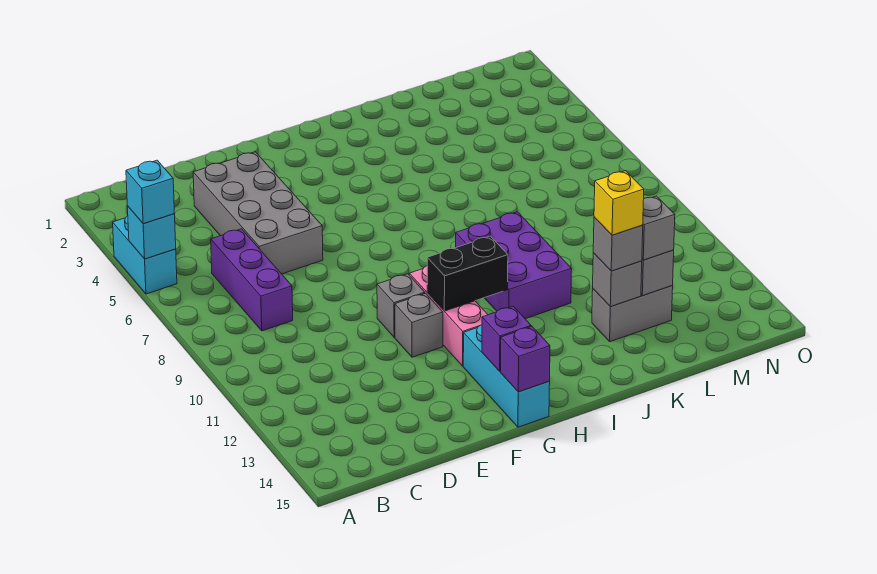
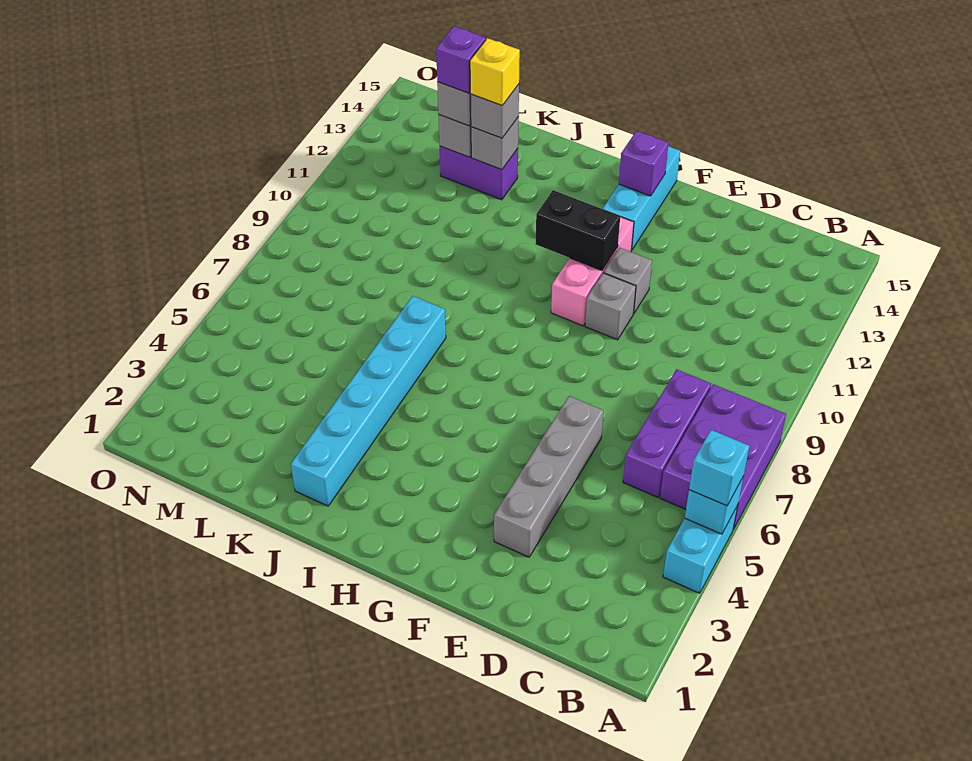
grey brick D3:E6 level 1 -> grey brick E3:E6 level 1
purple brick G15 level 2 -> purple brick L13 level 4
purple brick I9:J11 level 1 -> purple brick A6:B8 level 1
none -> cyan brick J2:J7 level 1
grey brick K13:L13 level 1 -> purple brick K13:L13 level 1

